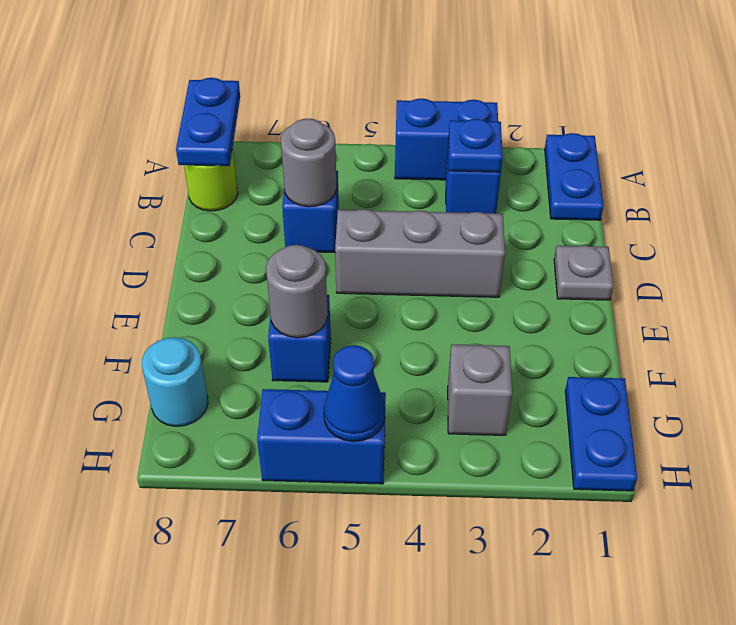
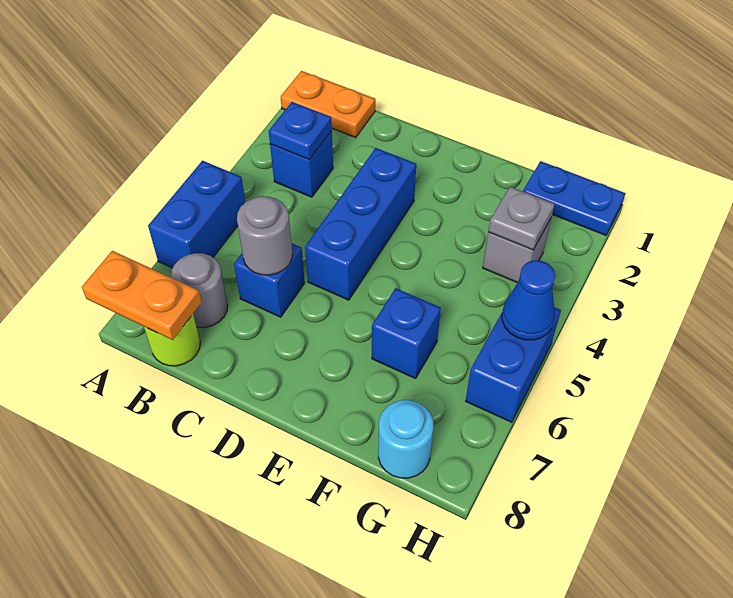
blue plate A1:B1 level 1 -> orange plate A1:B1 level 1
blue brick A3:A4 level 1 -> blue brick A5:A6 level 1
blue plate A8:B8 level 2 -> orange plate A8:B8 level 2
grey plate D1 level 1 -> grey plate G3 level 2
grey brick D3:D5 level 1 -> blue brick D3:D5 level 1
grey round brick F6 level 2 -> grey round brick B7 level 1

